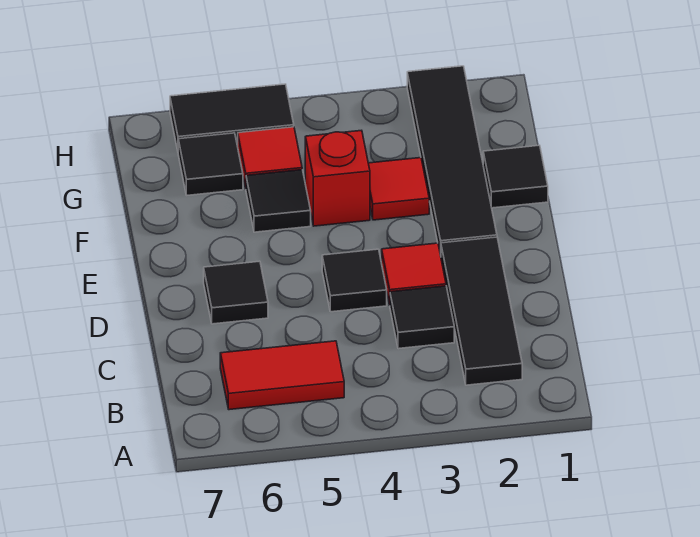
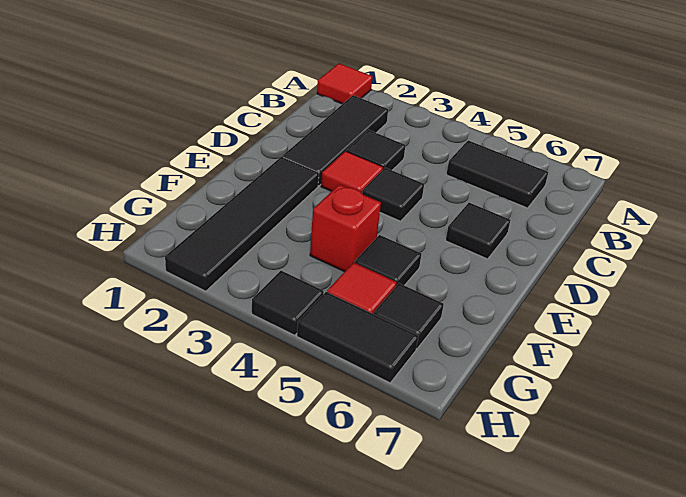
red tile B5:B6 level 1 -> black tile B5:B6 level 1
black tile F1 level 1 -> black tile H4 level 1
red tile F3 level 1 -> red tile A1 level 1

